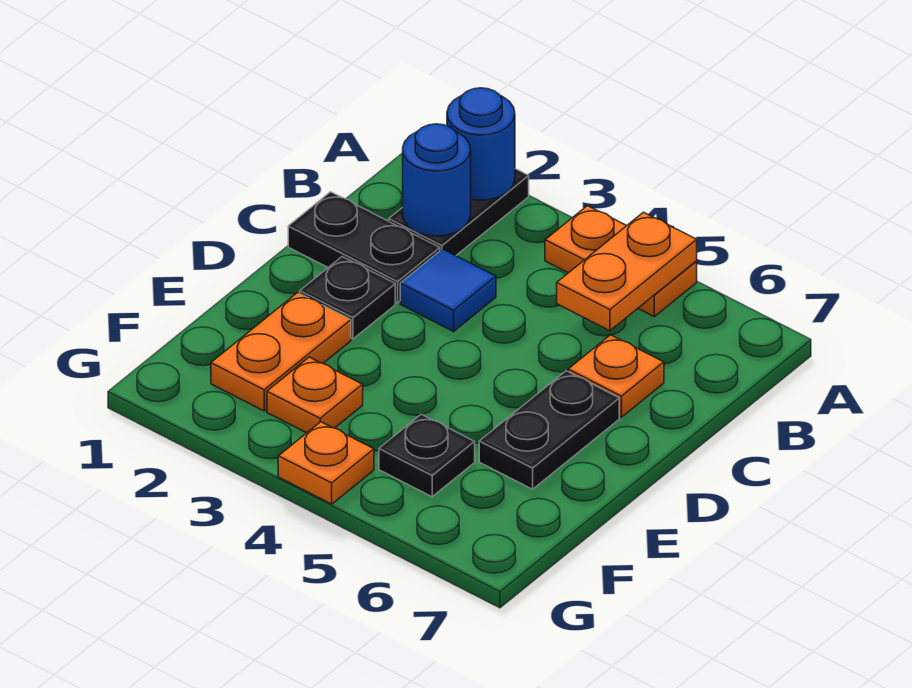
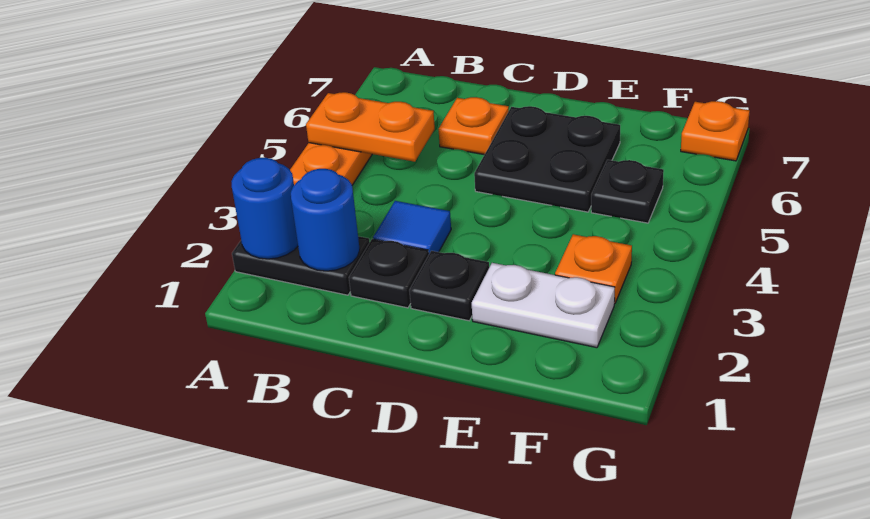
black plate C1:C2 level 1 -> black plate C2 level 1
black plate D6:E6 level 1 -> black plate D5:E6 level 1
orange plate E2:F2 level 1 -> white plate E2:F2 level 1
orange plate G4 level 1 -> orange plate G7 level 1

